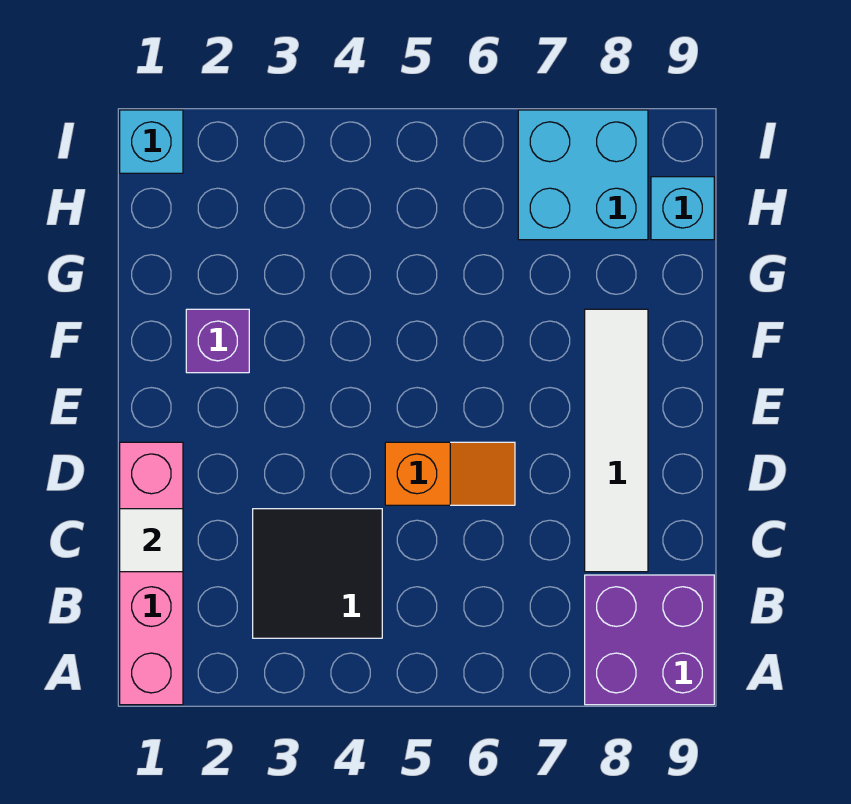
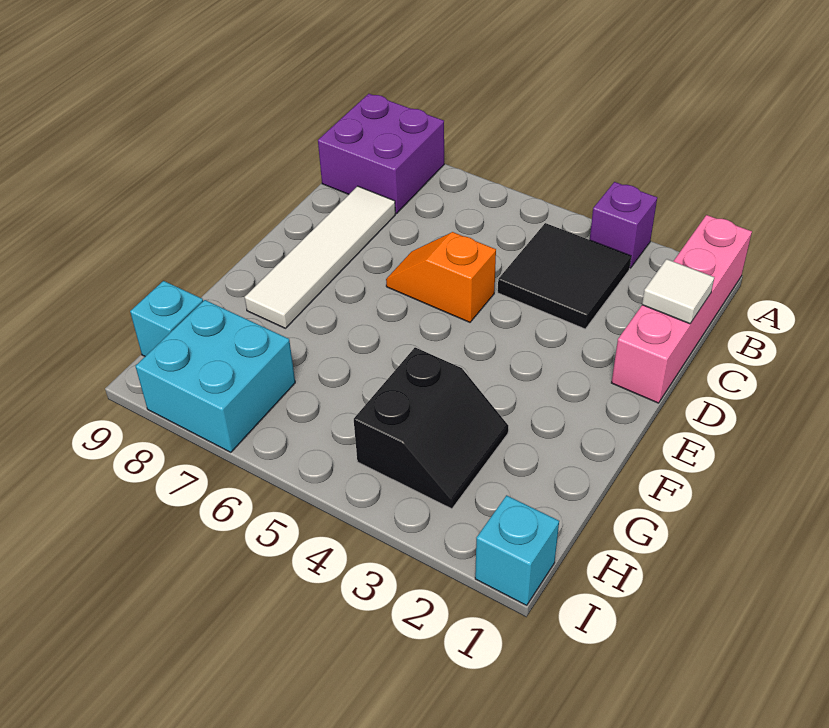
purple brick F2 level 1 -> purple brick A3 level 1
none -> black slope G3:H4 level 1 top 4

